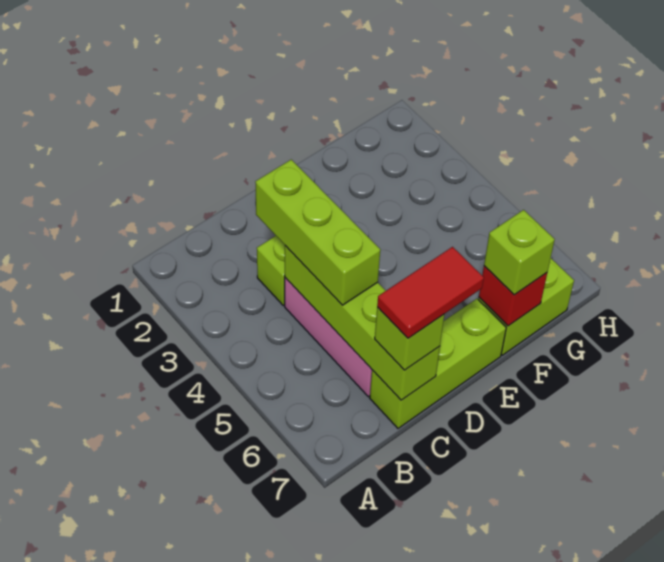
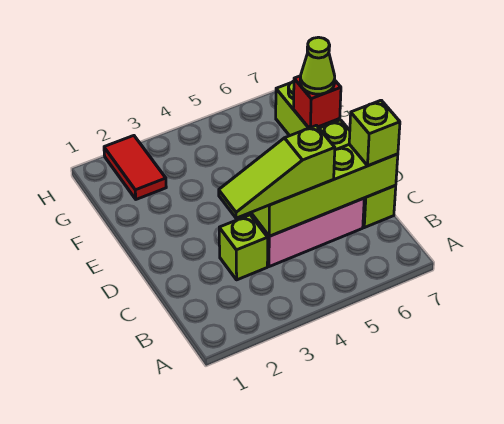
lime brick C3:C5 level 3 -> lime slope C3:C5 level 3 top 5
red tile C7:D7 level 4 -> red tile G2:H2 level 1
lime brick F7 level 3 -> lime cone F7 level 3

